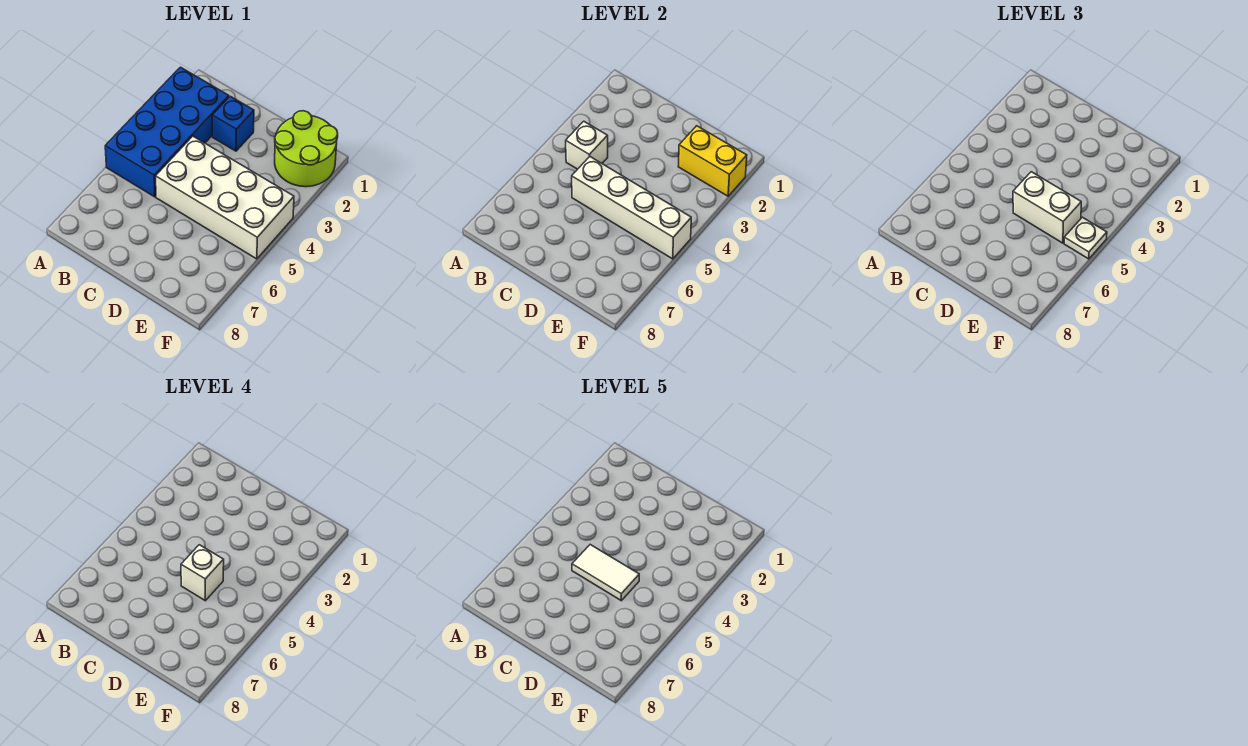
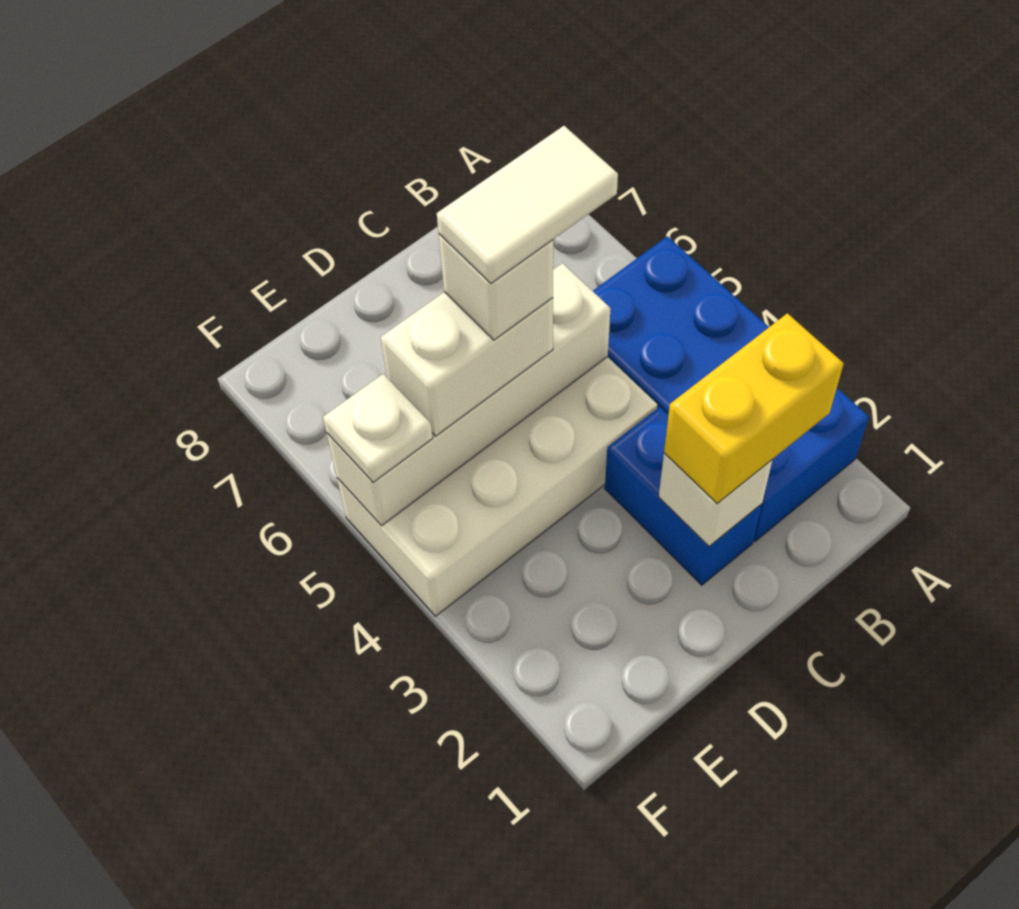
white brick B4 level 2 -> white brick C2 level 2
blue brick C2 level 1 -> blue brick C2:C3 level 1
lime round brick E1:F2 level 1 -> none
yellow brick E2:F2 level 2 -> yellow brick B2:C2 level 3

